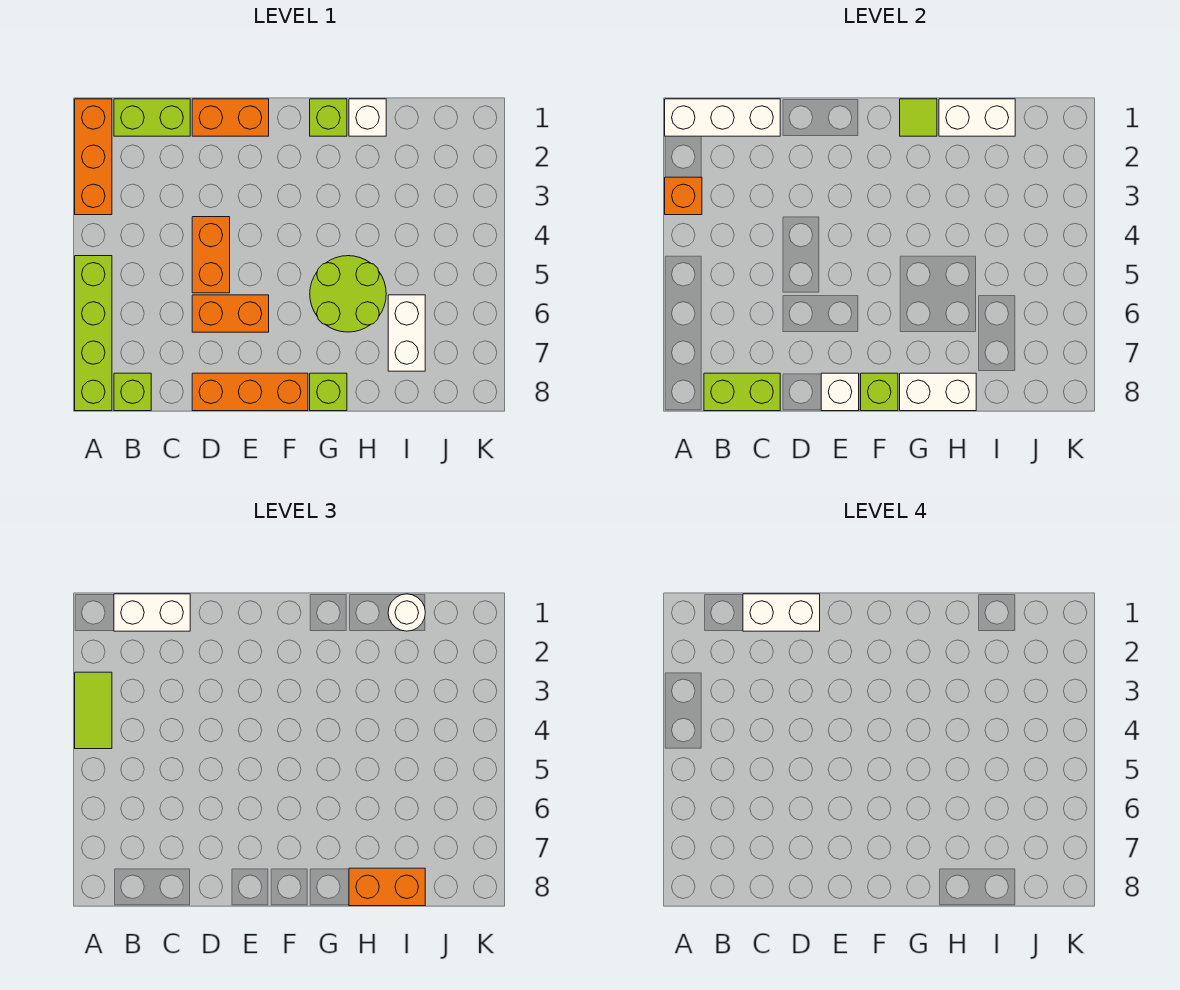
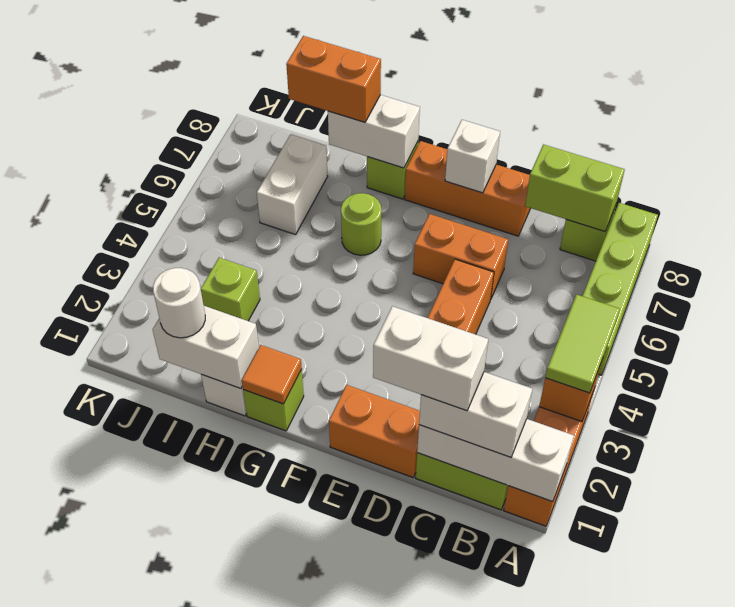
lime brick F8 level 2 -> lime brick I3 level 1
lime tile G1 level 2 -> orange tile G1 level 2
lime round brick G5:H6 level 1 -> lime round brick G6 level 1

